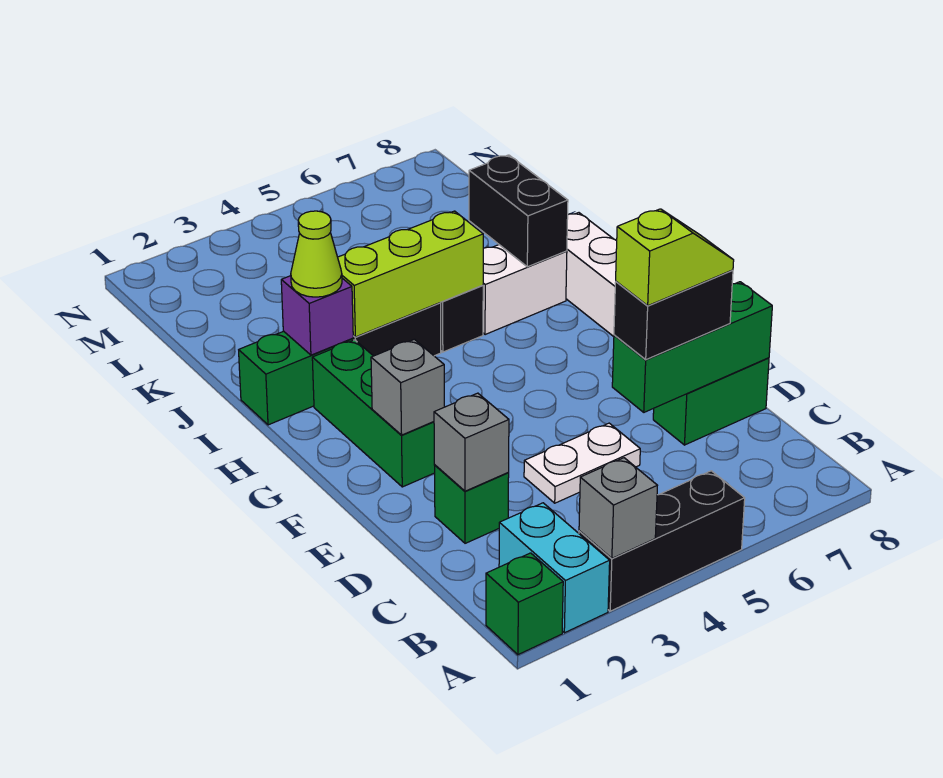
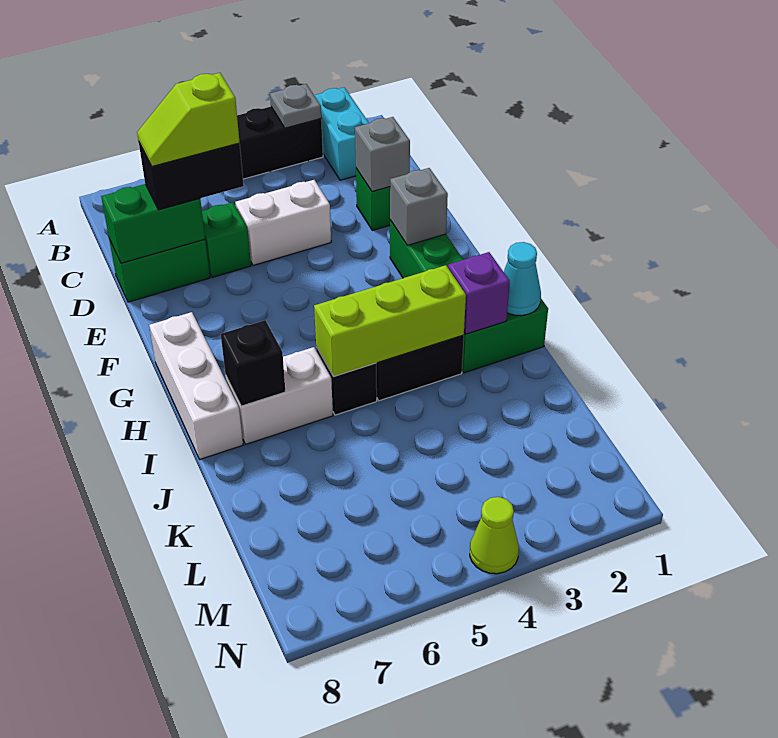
green brick A1 level 1 -> green brick D6 level 1
grey brick A3 level 2 -> grey plate A3 level 2
white plate D4:D5 level 1 -> white brick D4:D5 level 1
green brick D6:D8 level 2 -> green brick D7:D8 level 2
none -> cyan cone I1 level 2
lime cone I2 level 3 -> lime cone N4 level 1
black brick I7:J7 level 2 -> black brick I7 level 2

